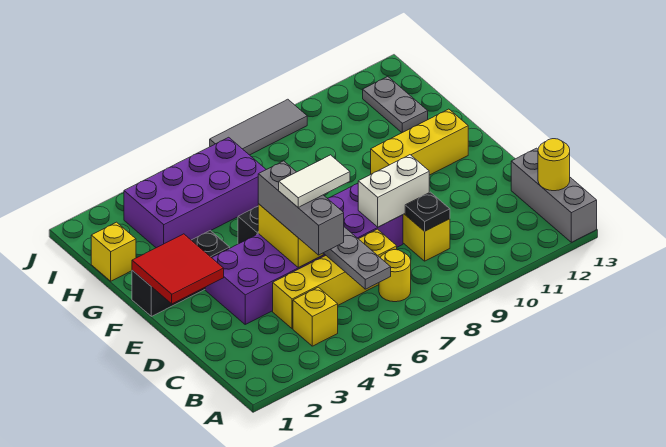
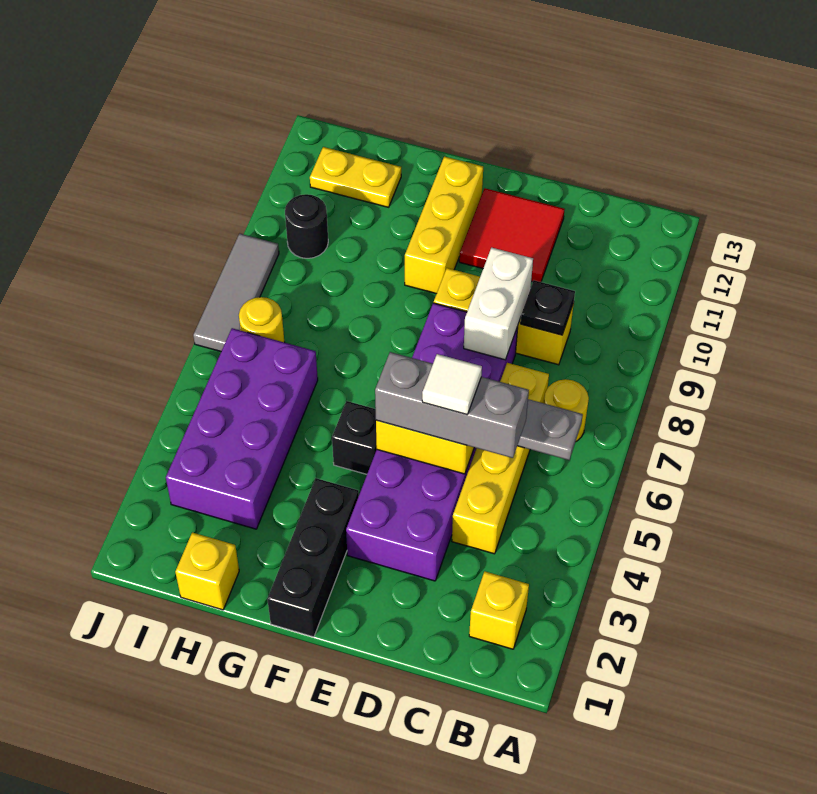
grey brick A13:C13 level 1 -> none
yellow brick B4 level 1 -> yellow brick B2 level 1
yellow round brick B13 level 2 -> yellow round brick I7 level 1
white tile D5:D6 level 4 -> white tile D5 level 4
red tile E1:F2 level 2 -> red tile D11:E12 level 1
grey plate H12:I12 level 1 -> yellow plate H12:I12 level 1
none -> black round brick I10 level 1

